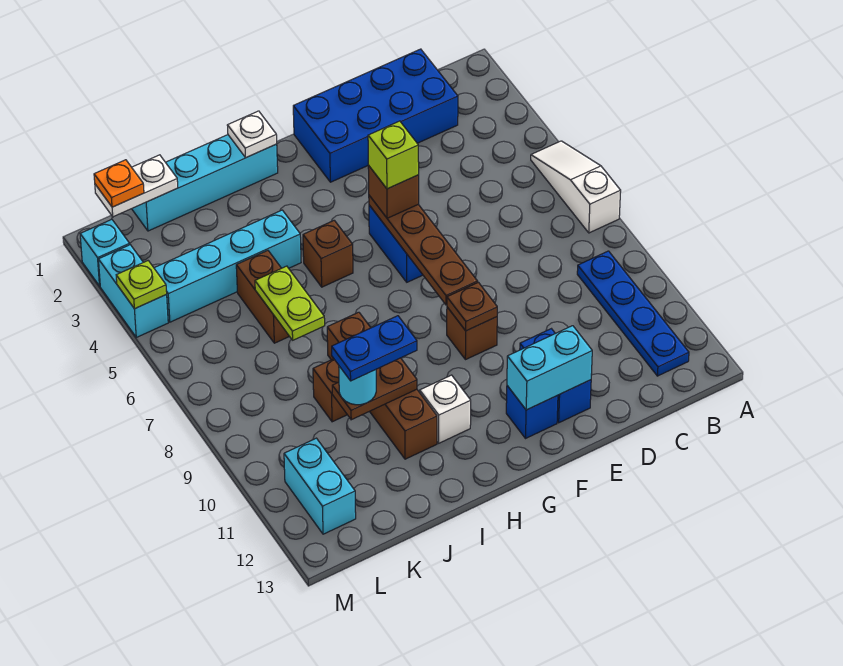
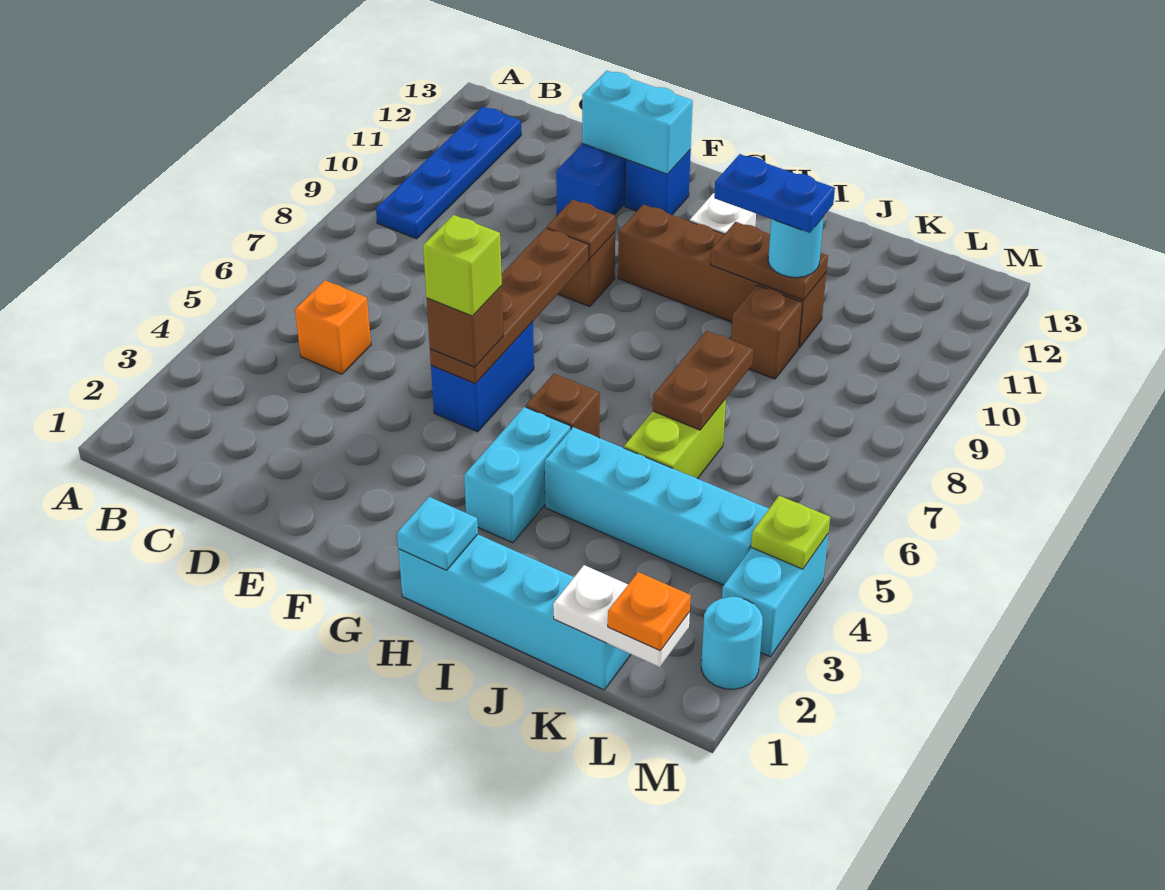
white slope A5:A7 level 1 top 7 -> none
blue brick C1:F2 level 1 -> none
none -> orange brick C5 level 1
white plate H1 level 2 -> cyan plate H1 level 2
brown brick I8:I11 level 1 -> brown brick G10:J10 level 1
brown brick J5:J6 level 1 -> lime brick J5:J6 level 1
lime plate J6:J7 level 2 -> brown plate J6:J7 level 2
cyan brick L11:L12 level 1 -> cyan brick H3:H4 level 1
cyan brick M2 level 1 -> cyan round brick M2 level 1

